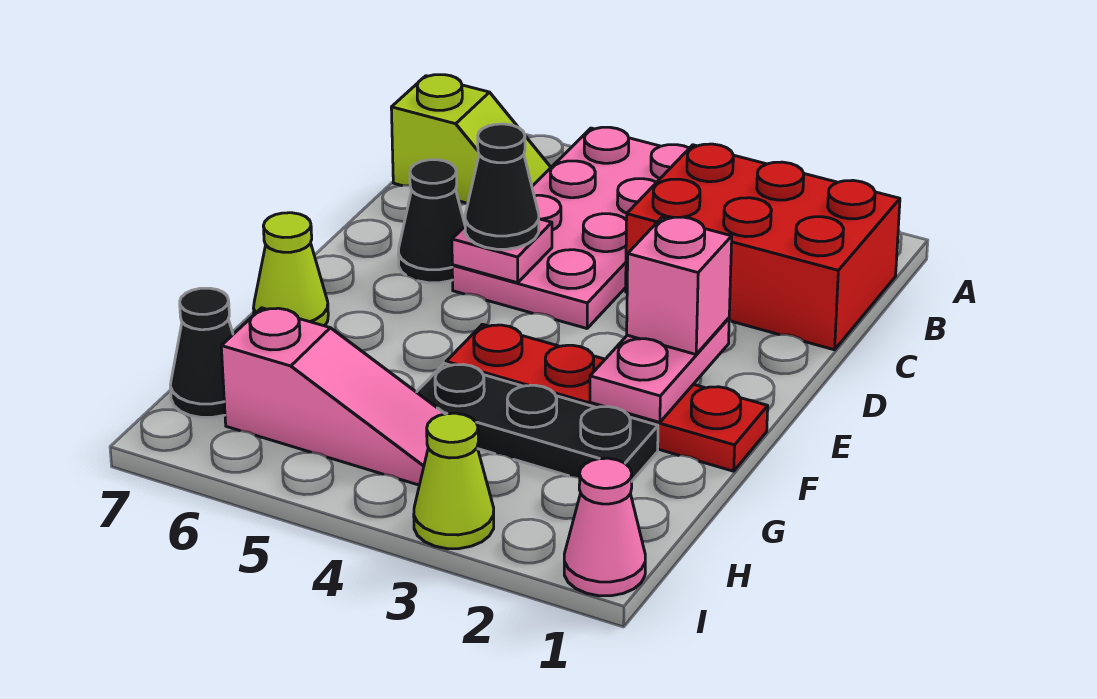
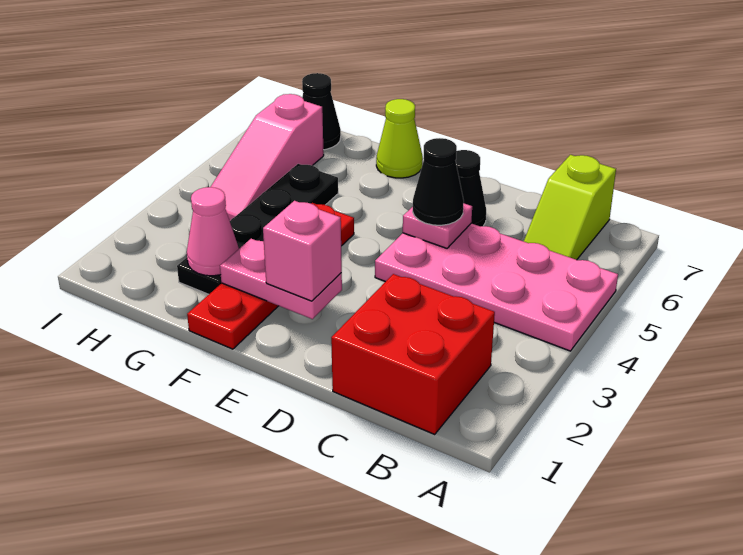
red brick B1:C3 level 1 -> red brick B1:C2 level 1
black plate G2:G4 level 1 -> black plate G2:G5 level 1
pink cone I1 level 1 -> pink cone G2 level 2
lime cone I3 level 1 -> none

